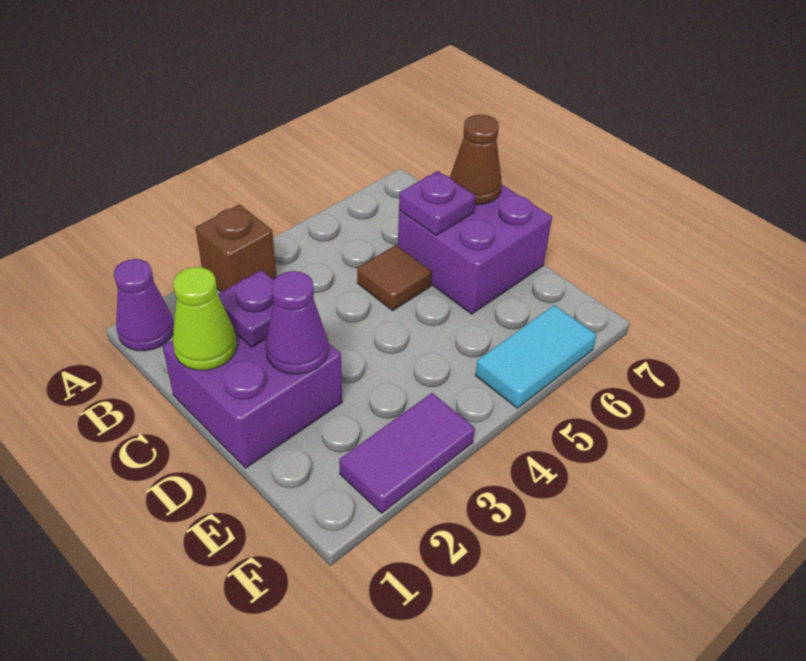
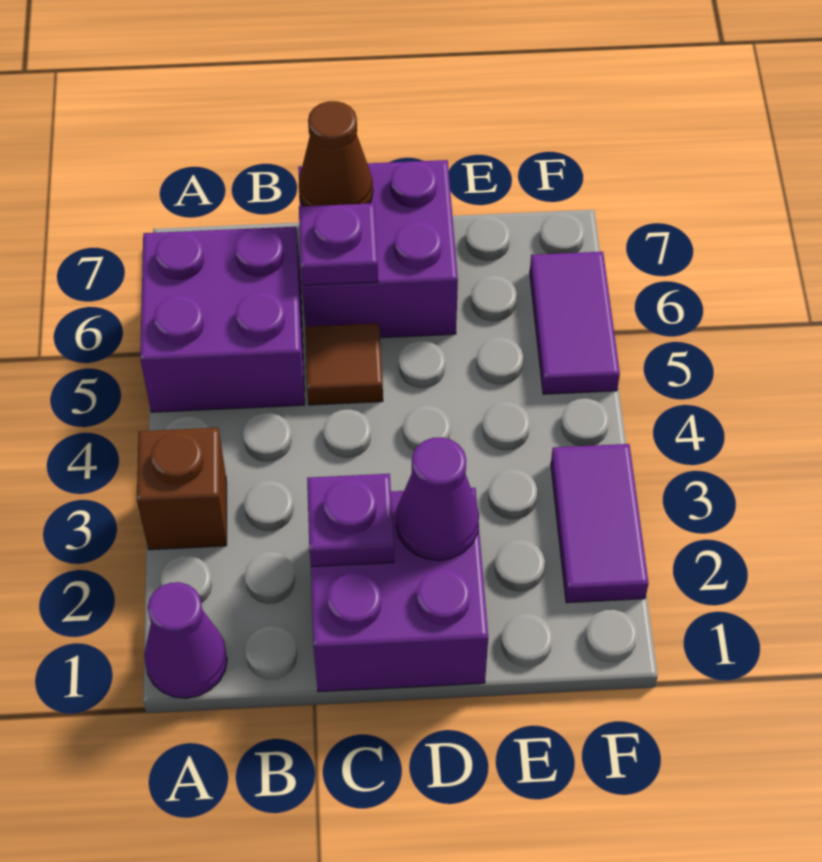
none -> purple brick A5:B6 level 1
lime cone C1 level 2 -> none
cyan tile F5:F6 level 1 -> purple tile F5:F6 level 1

